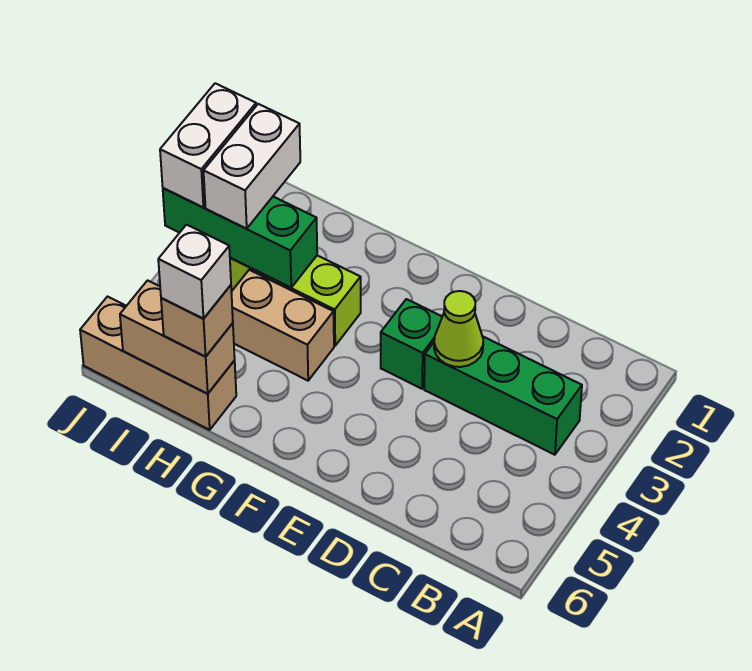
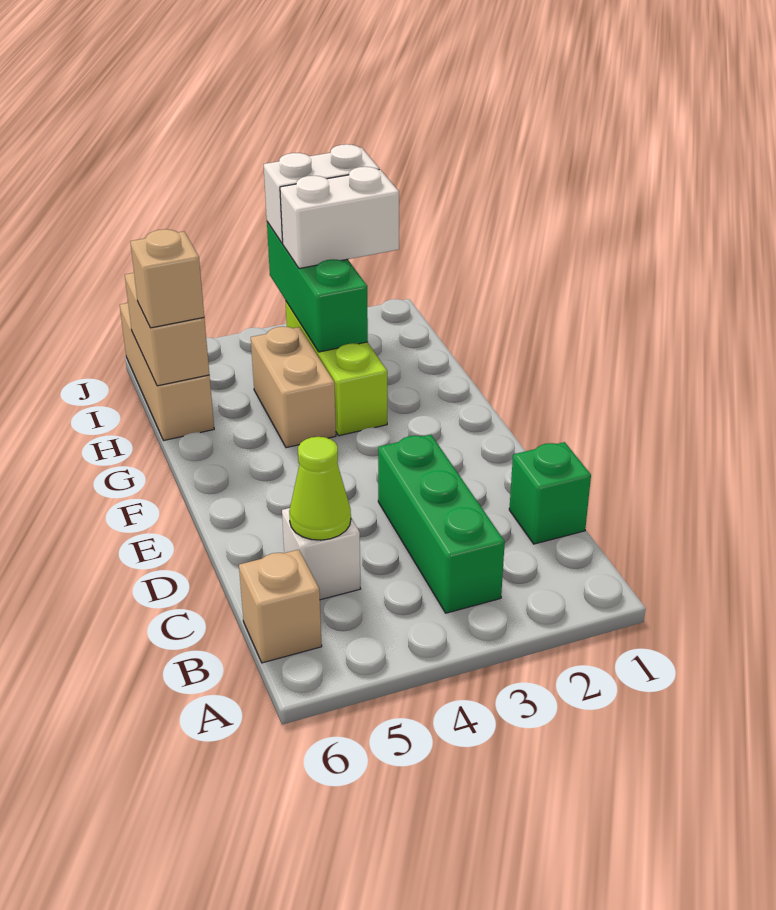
none -> tan brick B6 level 1
lime cone D3 level 2 -> lime cone C5 level 2
green brick E3 level 1 -> green brick C1 level 1
white brick H6 level 4 -> white brick C5 level 1

